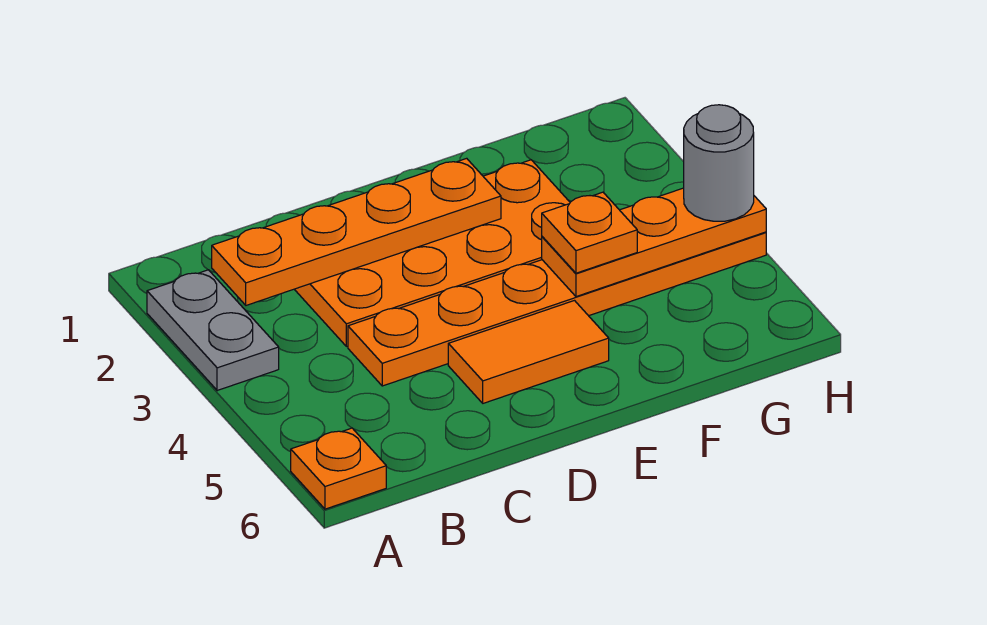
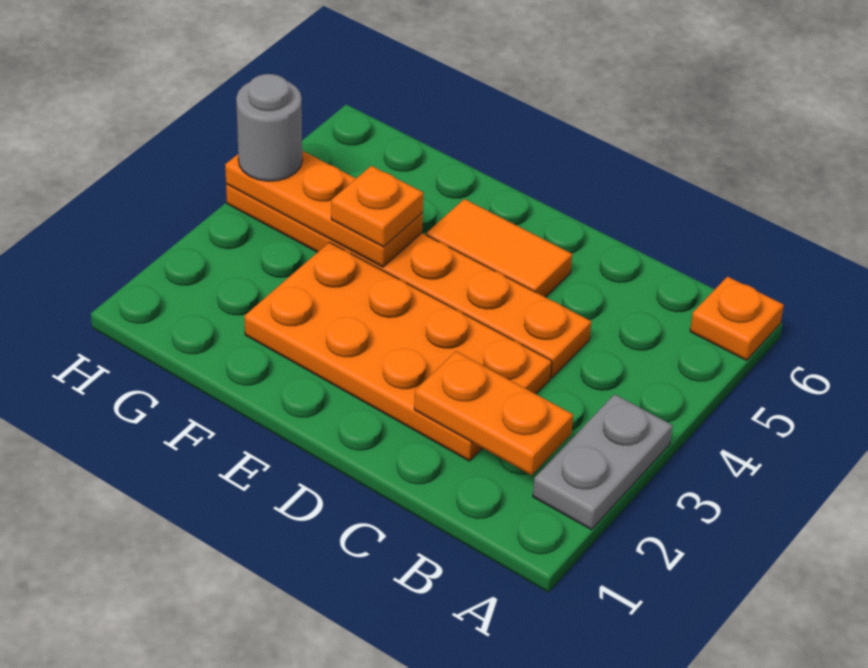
orange plate B2:E2 level 2 -> orange plate B2:C2 level 2

